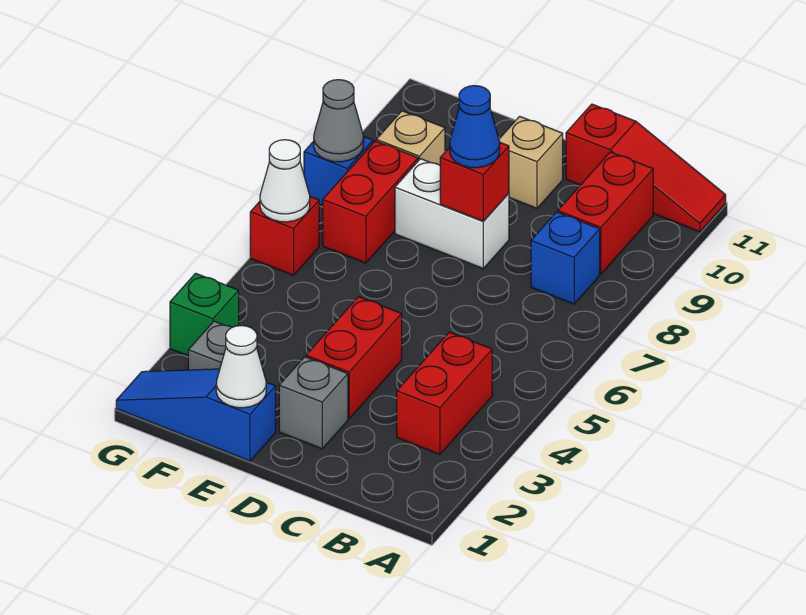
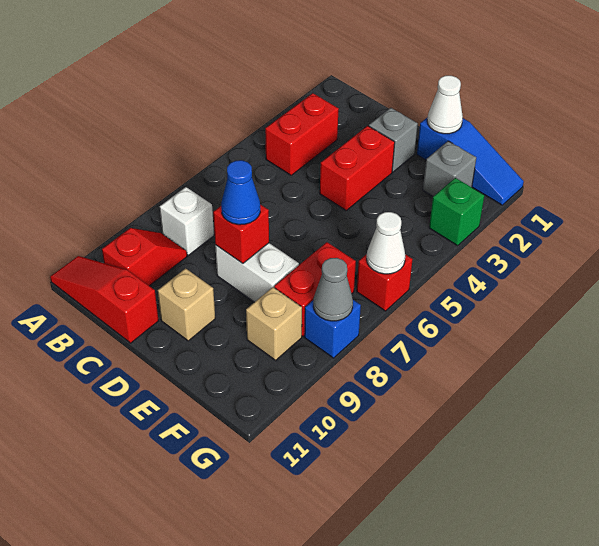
blue brick B8 level 1 -> white brick B8 level 1
red brick B9:B10 level 1 -> red slope B9:B10 level 1 top 10

